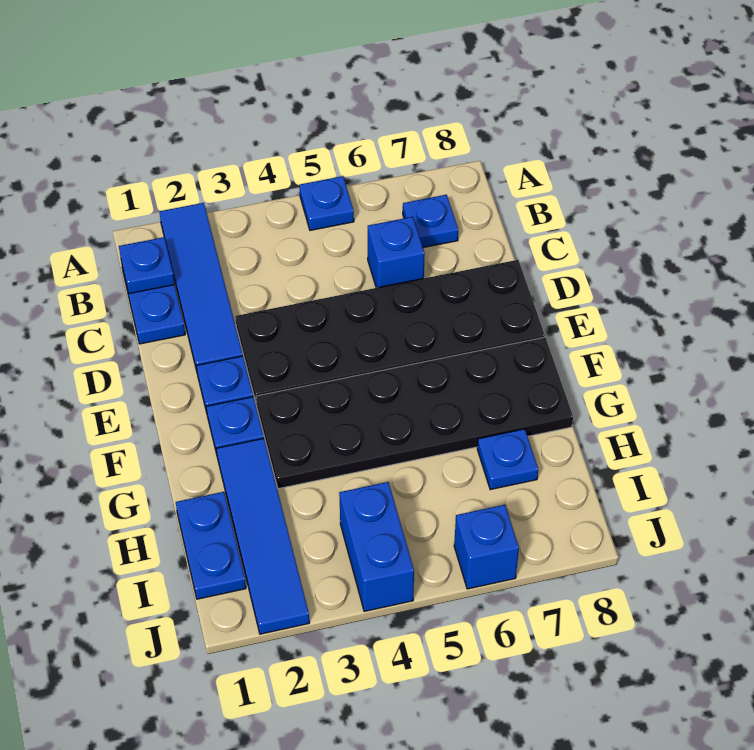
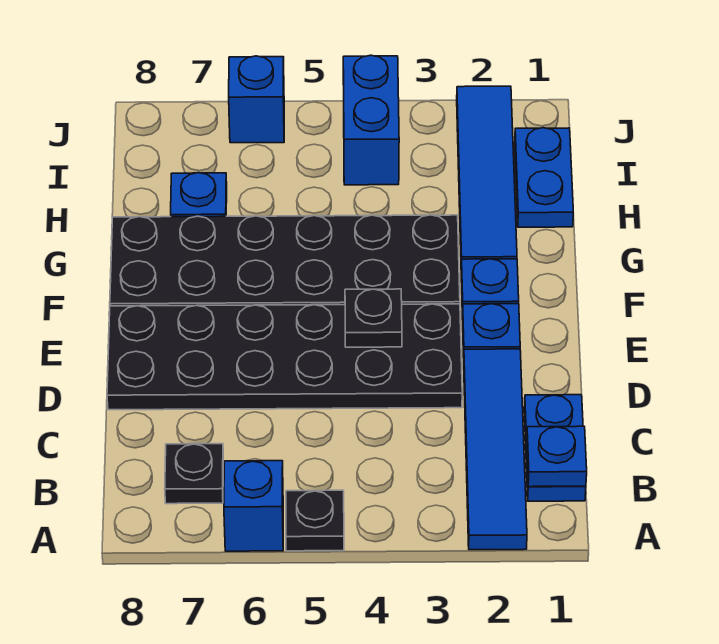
blue plate A5 level 1 -> black plate A5 level 1
blue plate B7 level 1 -> black plate B7 level 1
blue brick C6 level 1 -> blue brick A6 level 1
none -> black plate E4 level 2

